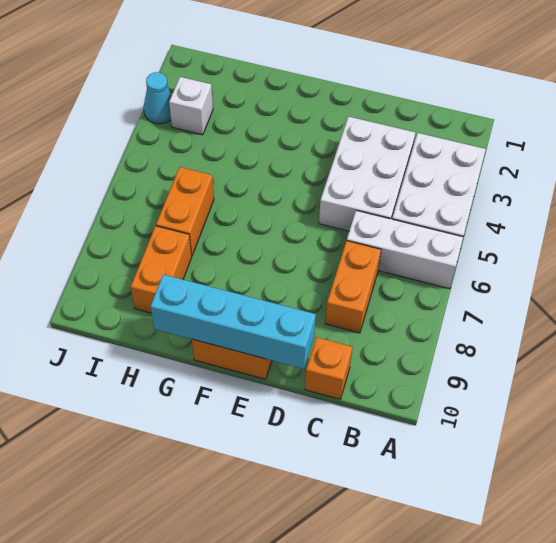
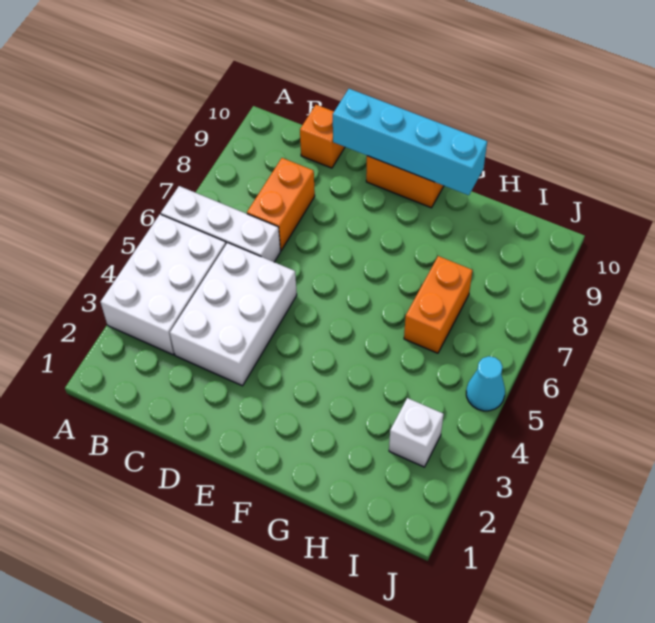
orange brick H8:H9 level 1 -> none
cyan cone J3 level 1 -> cyan cone J5 level 1

